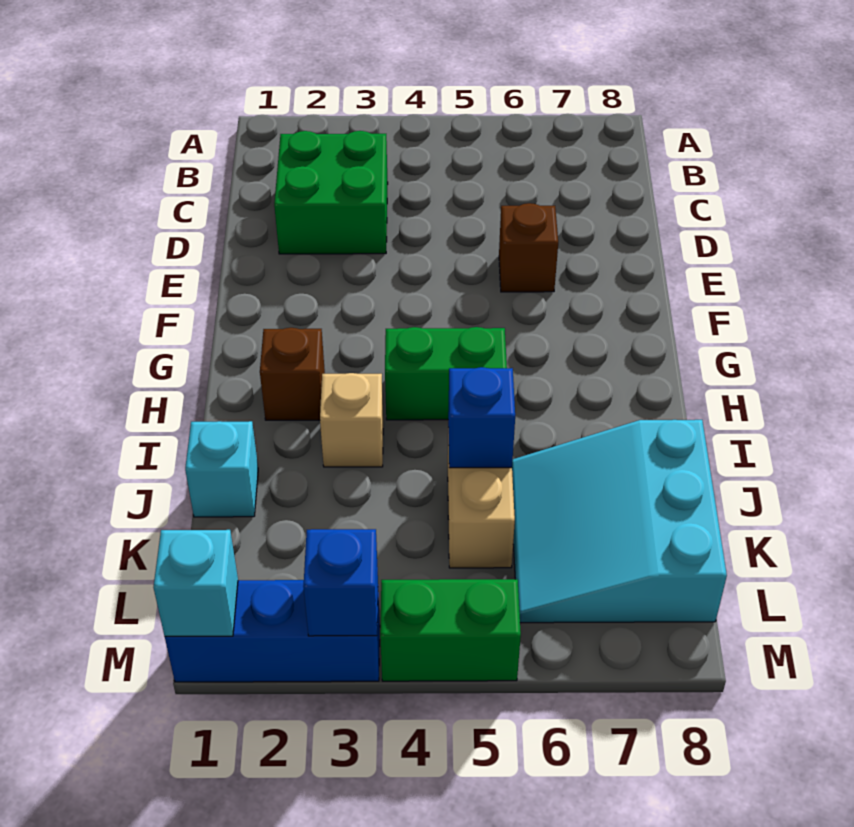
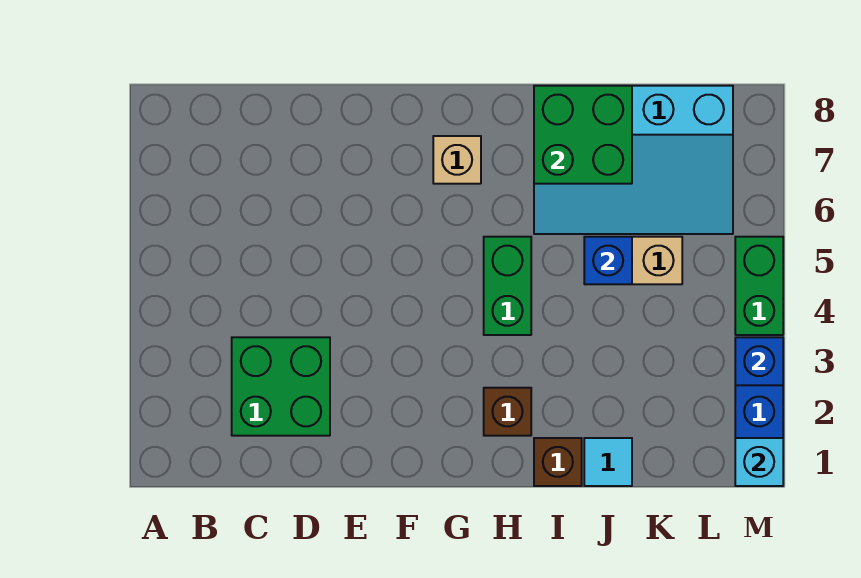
brown brick E6 level 1 -> brown brick I1 level 1
tan brick I3 level 1 -> tan brick G7 level 1
none -> green brick I7:J8 level 2
cyan brick J1 level 1 -> cyan tile J1 level 1
cyan slope J6:L8 level 1 top 8 -> cyan slope I6:L8 level 1 top 8

